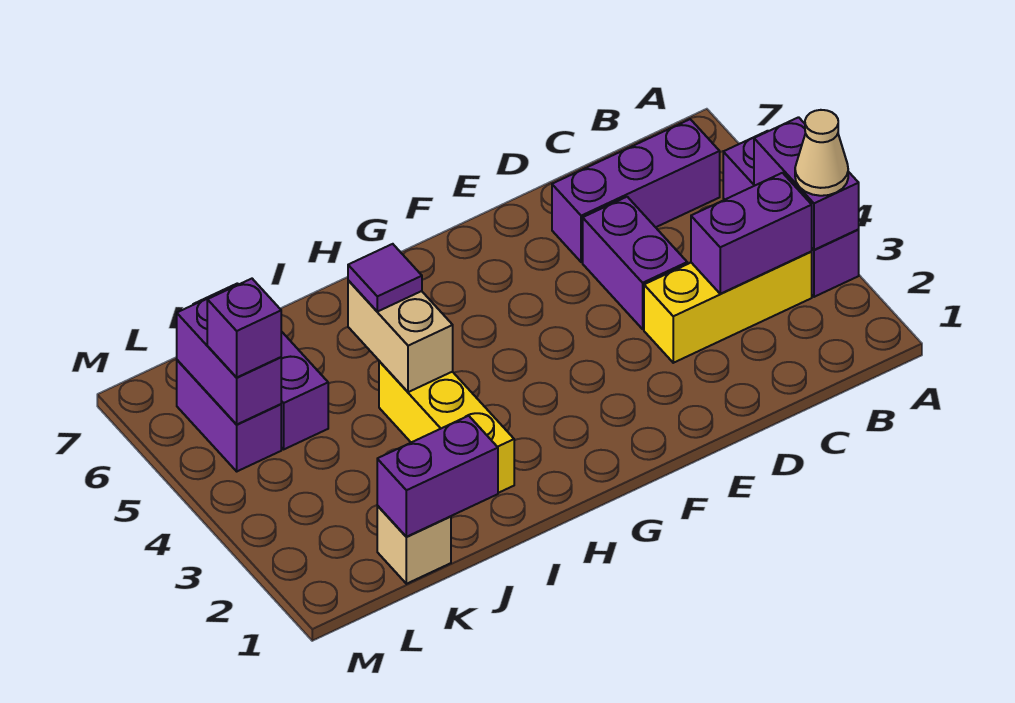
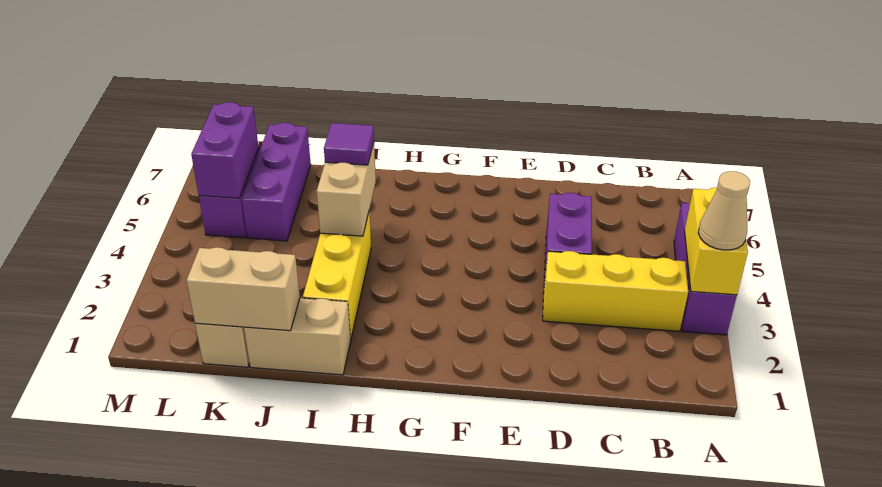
purple brick A3:A4 level 2 -> yellow brick A3:A4 level 2
purple brick B3:C3 level 2 -> none
purple brick B6:D6 level 1 -> none
none -> tan brick I1:J1 level 1
purple brick J1:K1 level 2 -> tan brick J1:K1 level 2
purple brick L5 level 3 -> none

